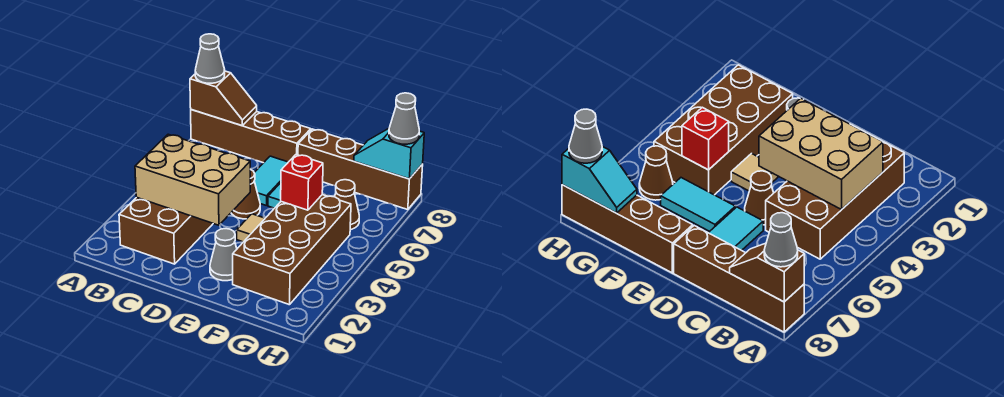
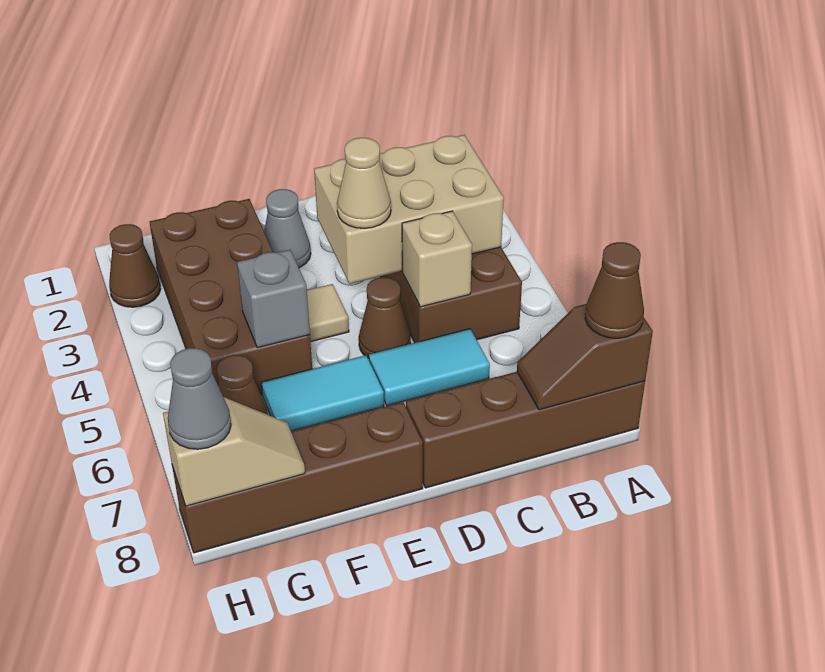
grey cone A8 level 3 -> brown cone A8 level 3
none -> tan brick C5 level 2
none -> tan cone D4 level 3
cyan tile D6:D7 level 1 -> cyan tile C6:D6 level 1
red brick F5 level 2 -> grey brick F5 level 2
cyan slope G8:H8 level 2 top H -> tan slope G8:H8 level 2 top H
none -> brown cone H2 level 1

